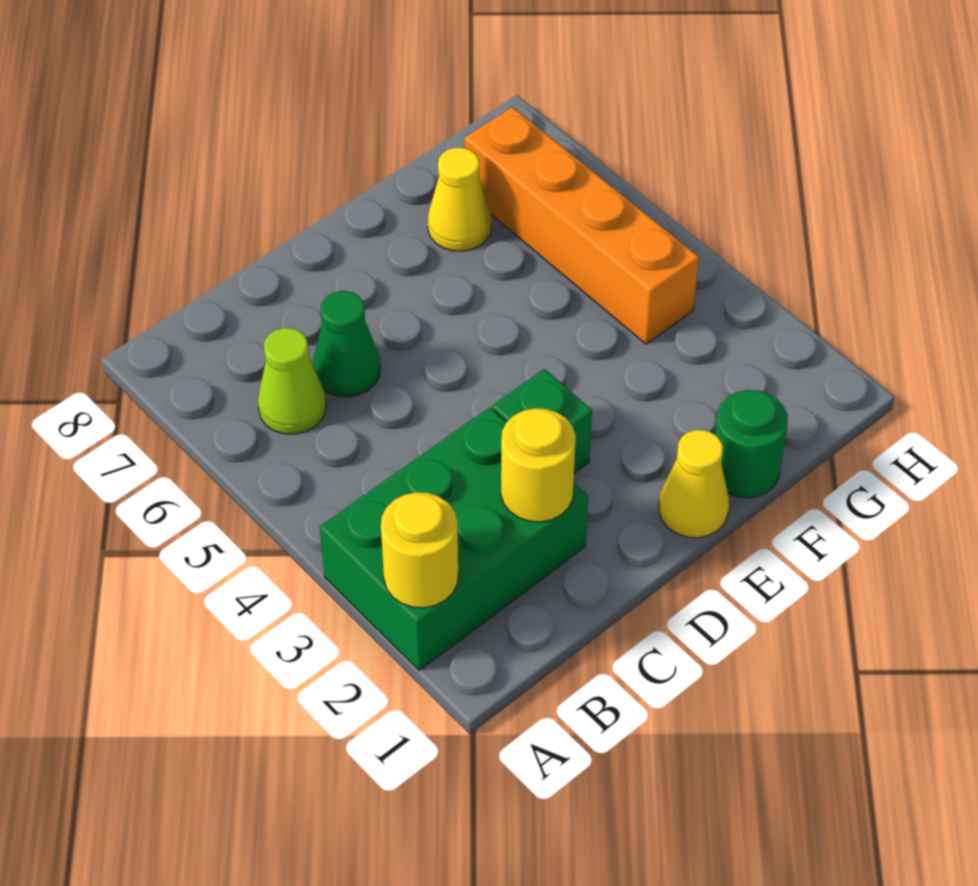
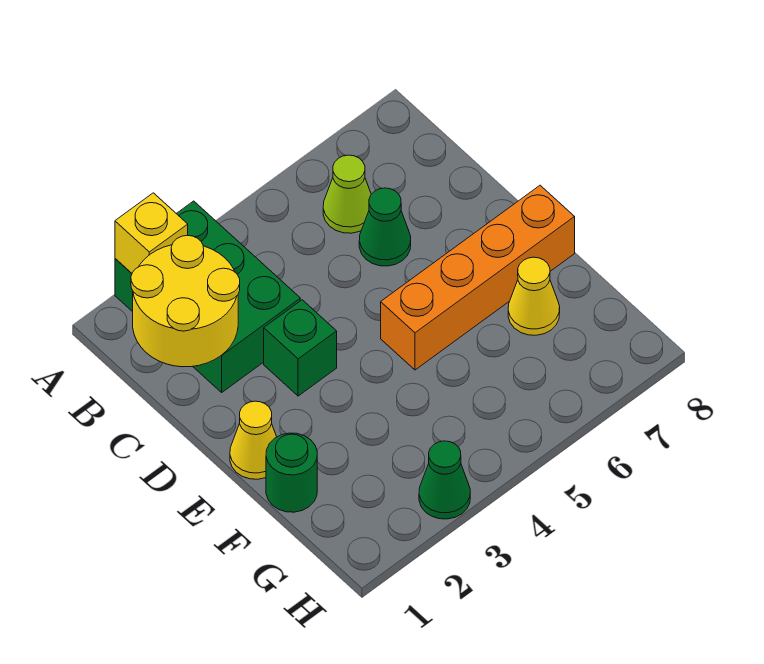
yellow round brick A2 level 2 -> yellow brick A2 level 2
yellow round brick C2 level 2 -> yellow round brick B1:C2 level 2
orange brick G4:G7 level 1 -> orange brick E5:E8 level 1
none -> green cone H3 level 1

